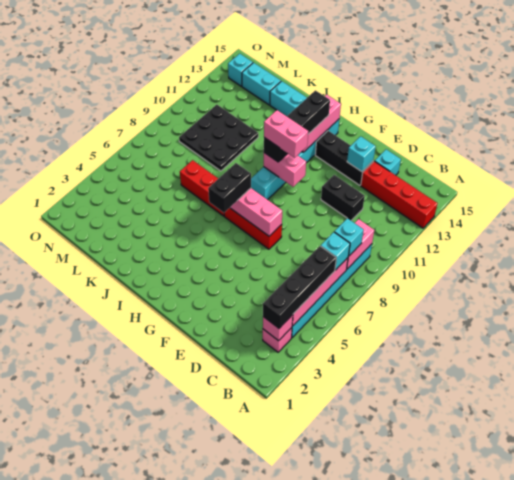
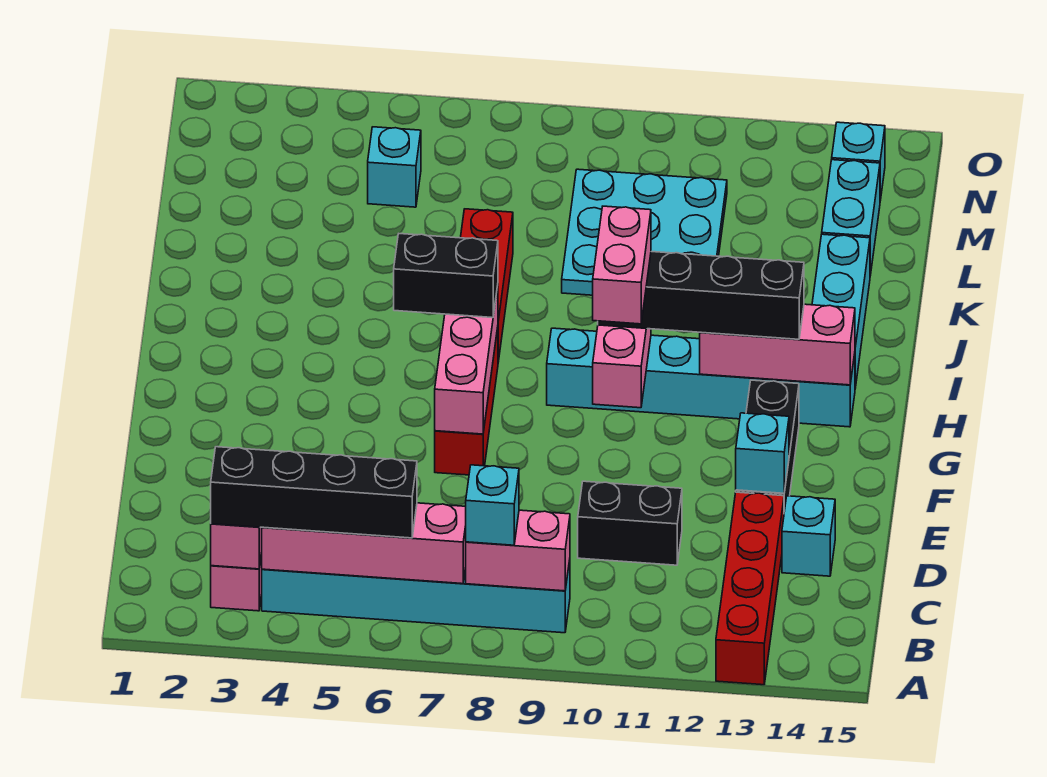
cyan brick B7 level 3 -> cyan brick M5 level 1
black brick D11:E11 level 1 -> black brick D10:D11 level 1
black plate K9:M11 level 1 -> cyan plate K9:M11 level 1

